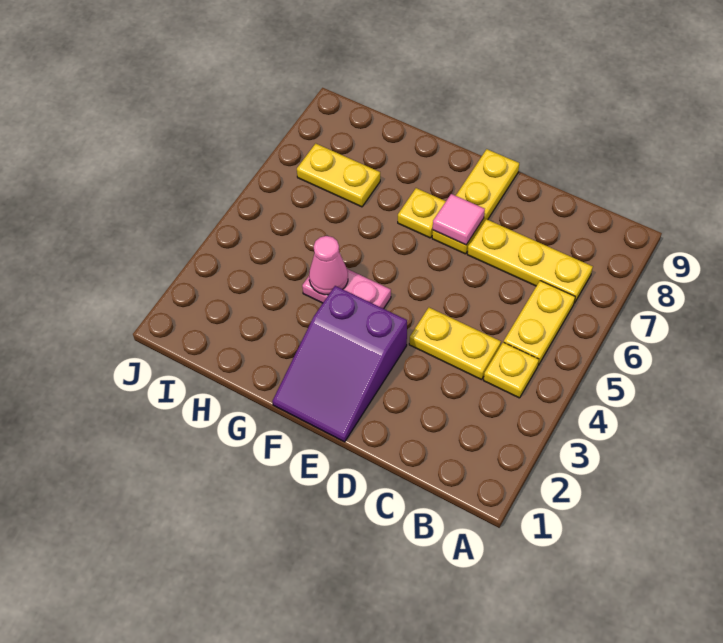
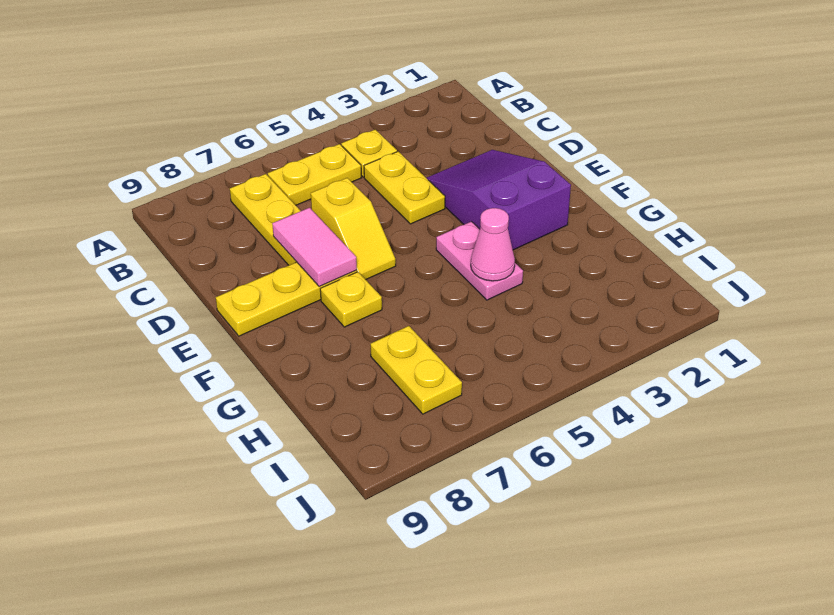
none -> yellow slope D6:E6 level 1 top D
purple slope E1:F3 level 1 top 3 -> purple slope D2:F3 level 1 top F
pink tile E7 level 2 -> pink tile D7:E7 level 2

